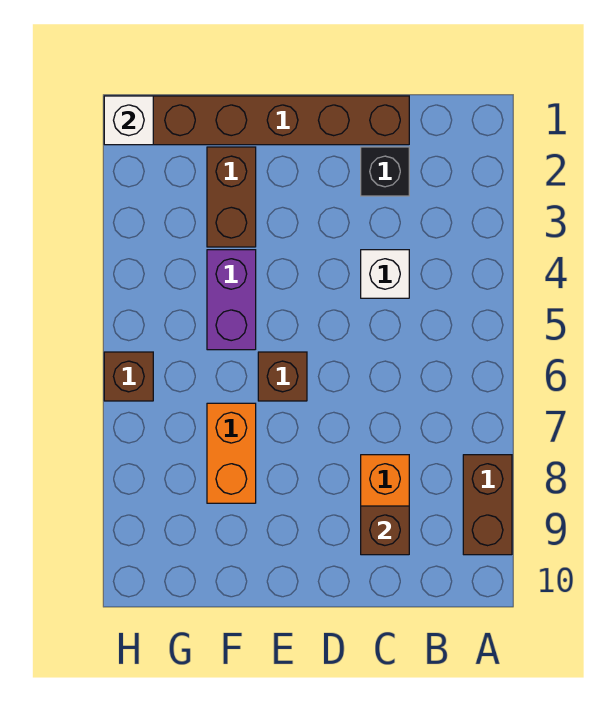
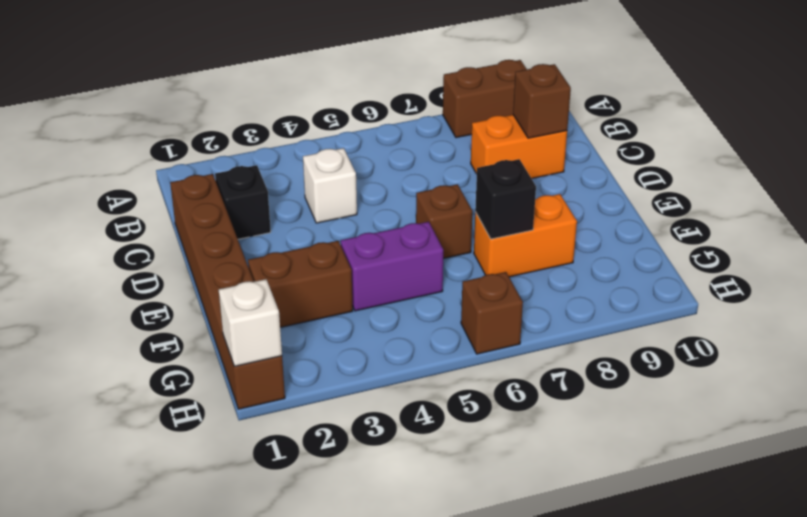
none -> black brick F7 level 2

